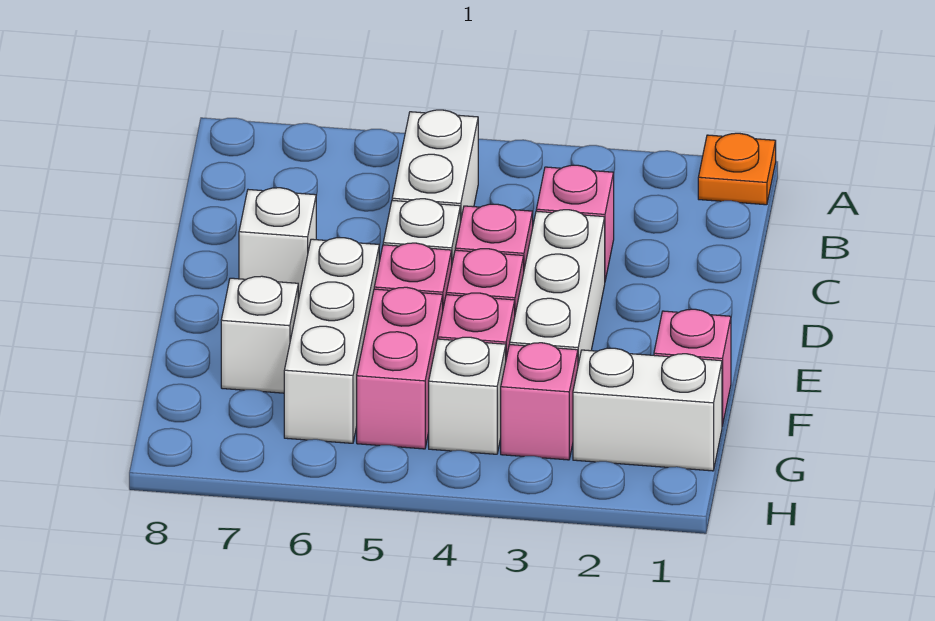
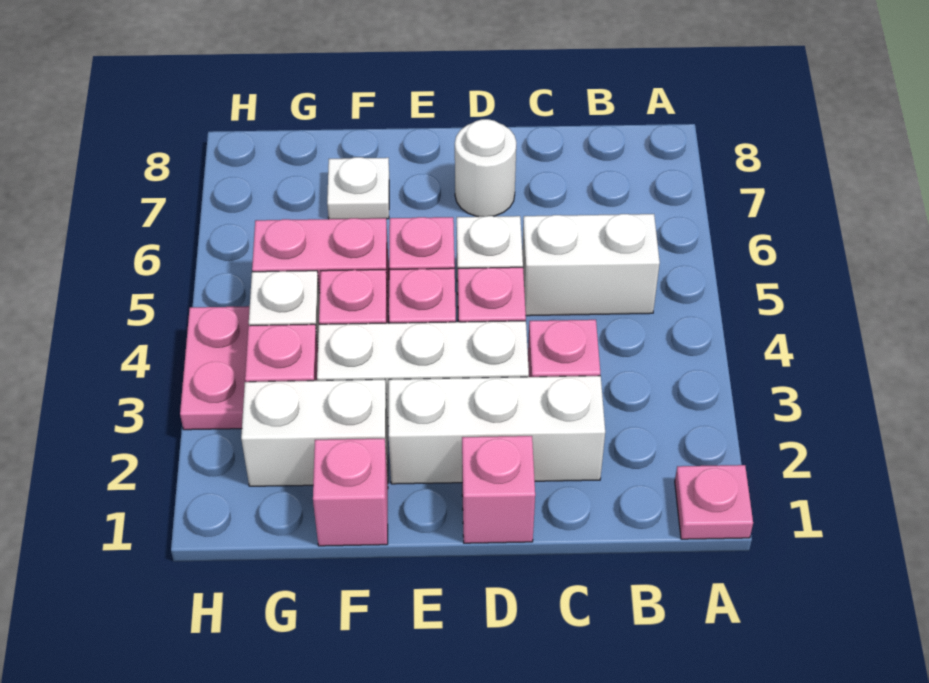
orange plate A1 level 1 -> pink plate A1 level 1
none -> pink brick D1 level 1
white brick D7 level 1 -> white round brick D7 level 1
white brick E6:G6 level 1 -> white brick C2:E2 level 1
white brick F7 level 1 -> white plate F7 level 1
white brick G1:G2 level 1 -> white brick F2:G2 level 1
none -> pink plate H3:H4 level 1

